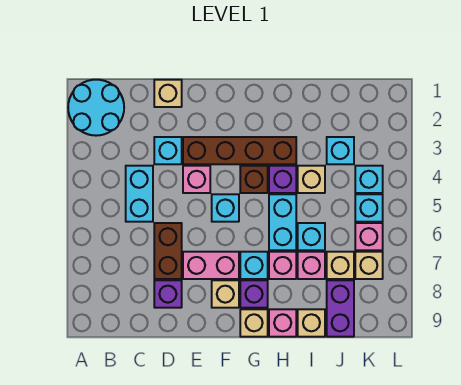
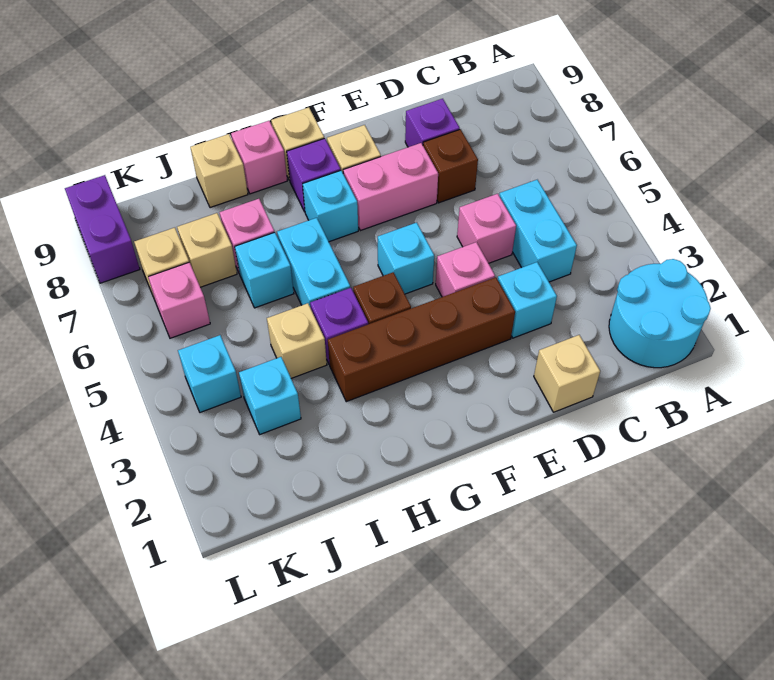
brown brick D6:D7 level 1 -> brown brick D7 level 1
pink brick H7 level 1 -> pink brick D5 level 1
purple brick J8:J9 level 1 -> purple brick L8:L9 level 1
cyan brick K5 level 1 -> none

